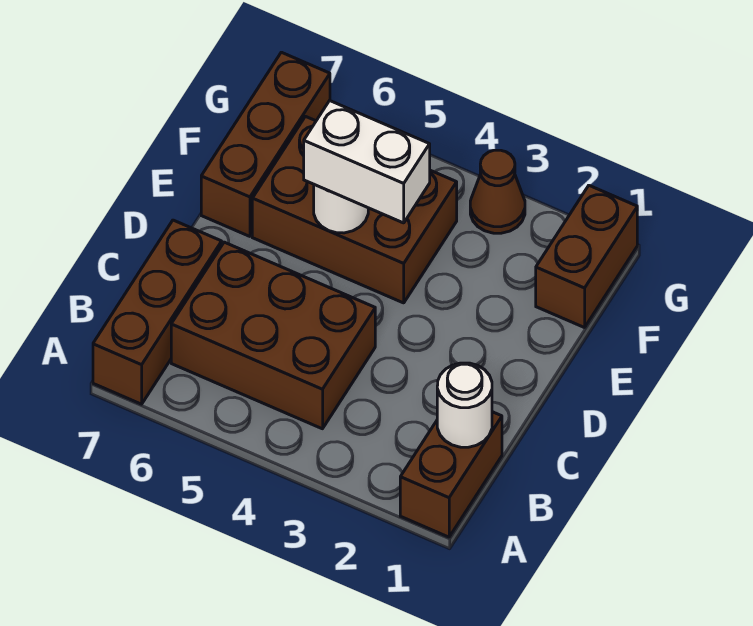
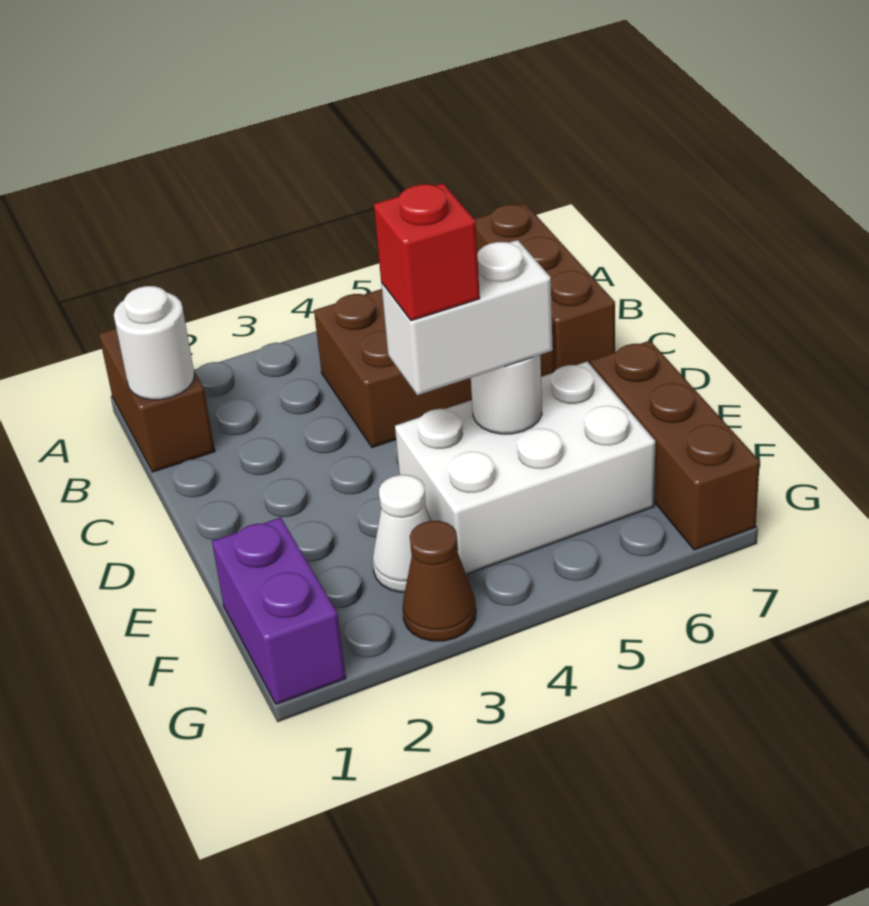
brown brick E4:F6 level 1 -> white brick E4:F6 level 1
none -> red brick E4 level 4
brown brick F1:G1 level 1 -> purple brick F1:G1 level 1
none -> white cone F3 level 1

